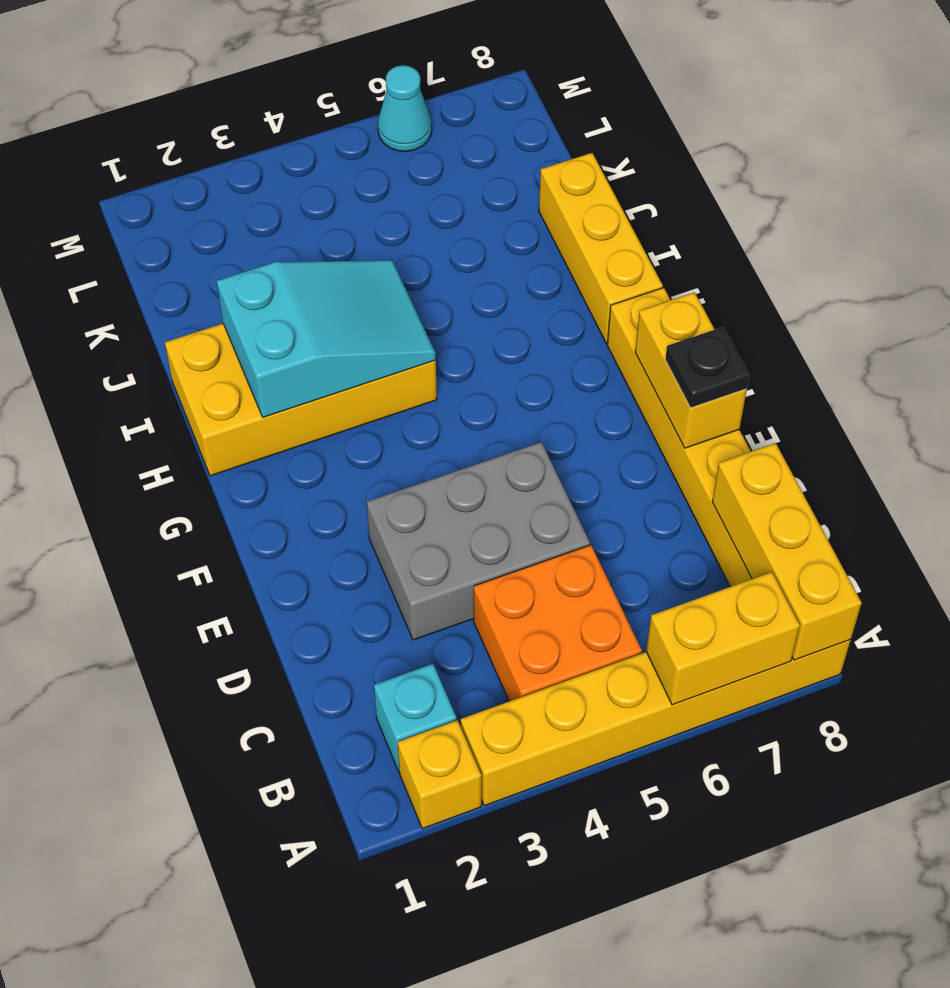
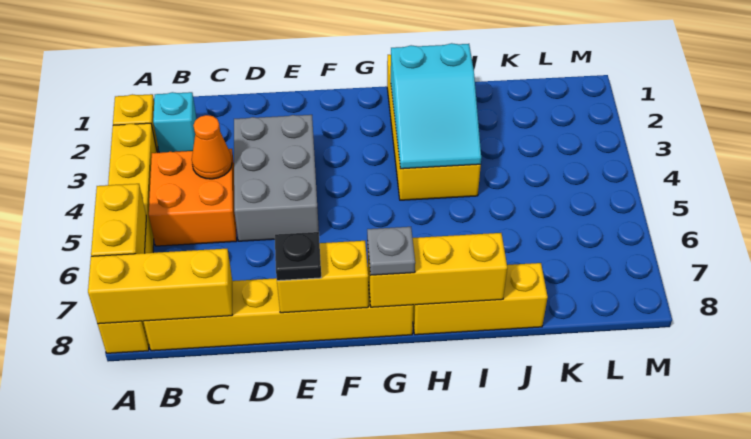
none -> orange cone C4 level 2
none -> yellow brick G8:I8 level 2
none -> grey plate G8 level 3
cyan cone M6 level 1 -> none

